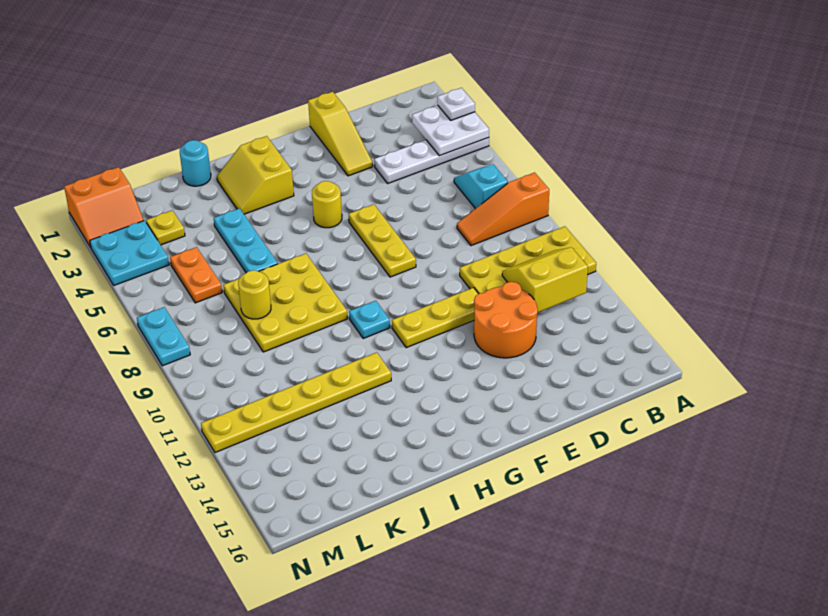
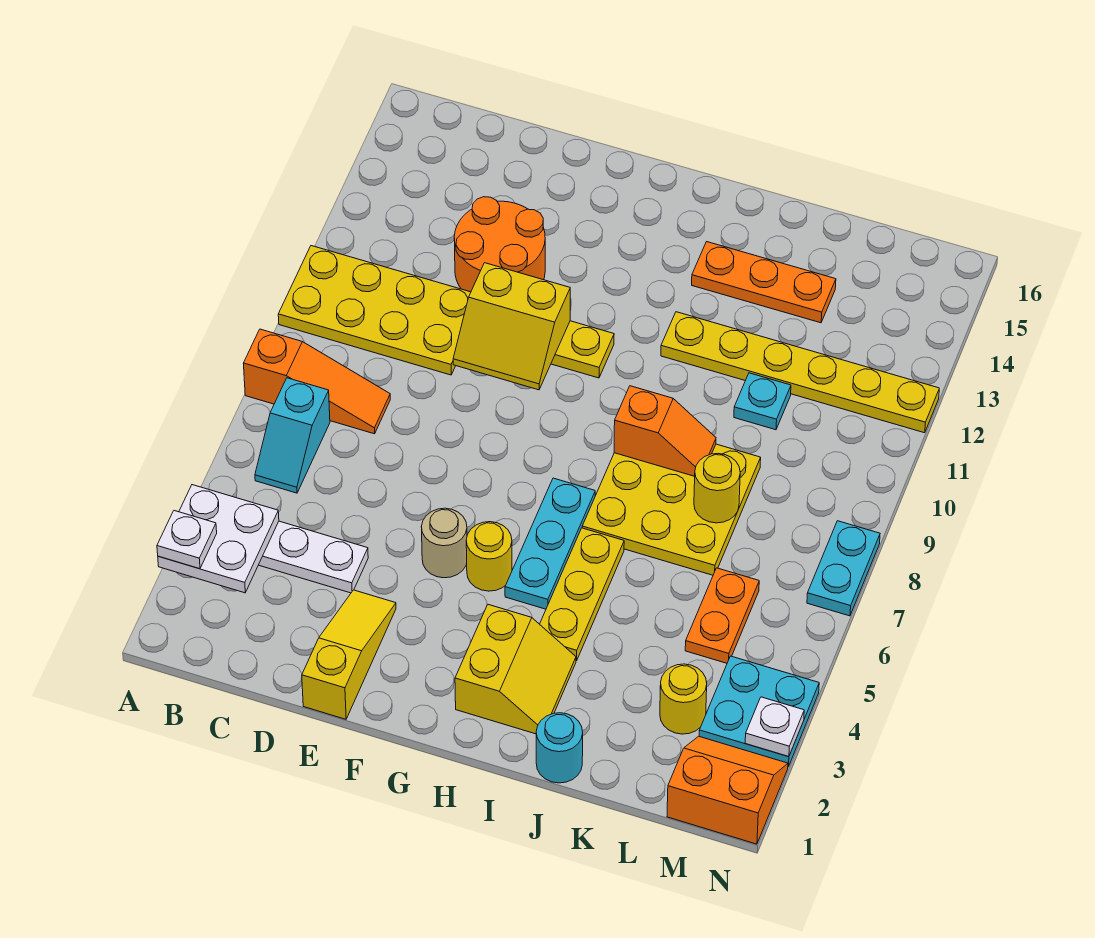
yellow slope B11:C12 level 2 top 12 -> yellow slope E10:F11 level 2 top 11
none -> tan round brick F5 level 1
yellow plate F6:F8 level 1 -> yellow plate I4:I6 level 1
cyan plate H10 level 1 -> cyan plate K11 level 1
none -> orange slope I9:J9 level 2 top I
none -> orange plate I14:K14 level 1
cyan plate J4:J6 level 1 -> cyan plate H5:H7 level 1
yellow plate L3 level 1 -> yellow round brick L3 level 1
none -> white plate N3 level 2

